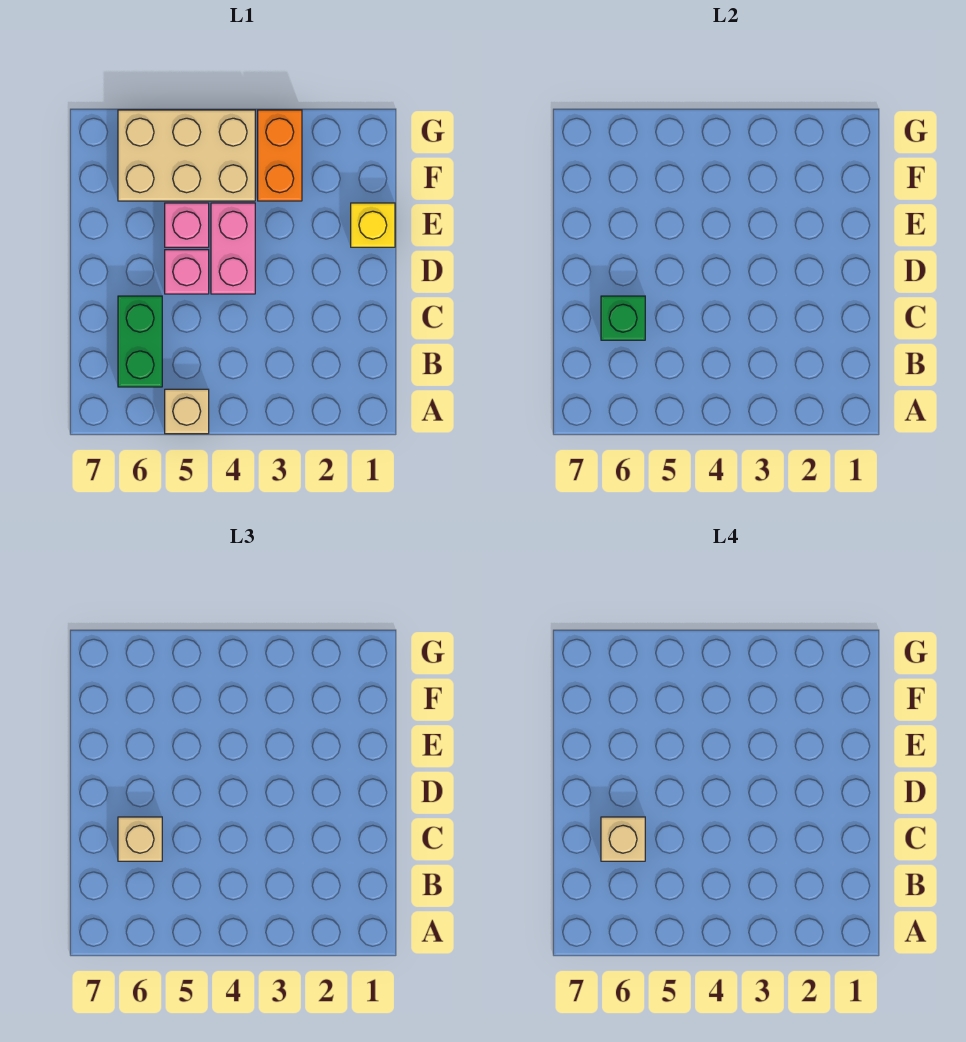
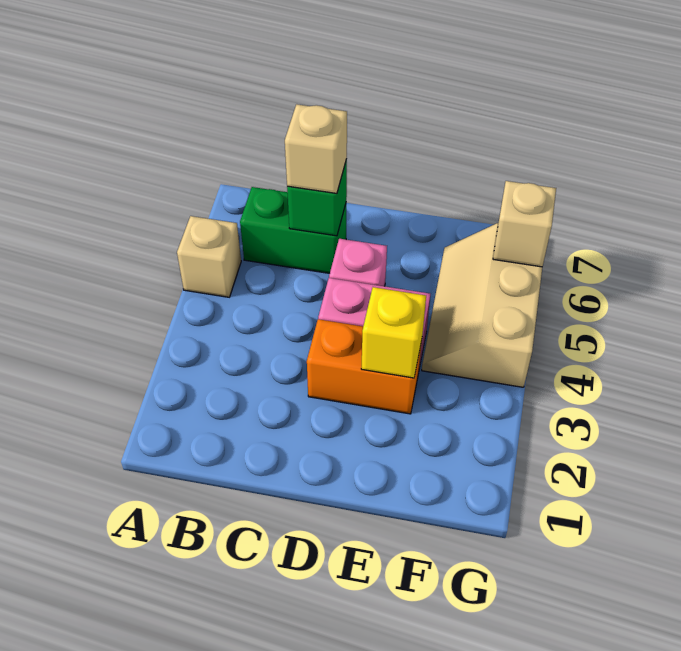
tan brick C6 level 4 -> tan brick G6 level 2
yellow brick E1 level 1 -> yellow brick E3 level 2
pink brick E5 level 1 -> none
orange brick F3:G3 level 1 -> orange brick D3:E3 level 1
tan brick F4:G6 level 1 -> tan slope F4:G6 level 1 top G

